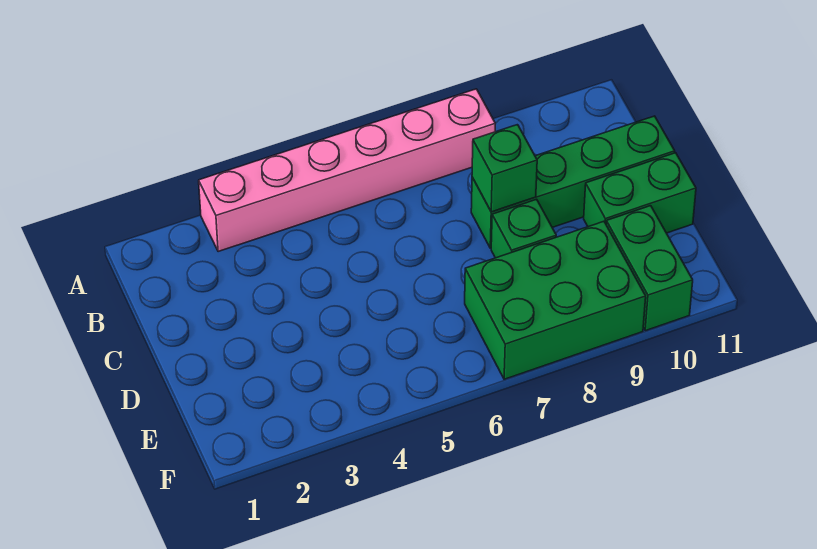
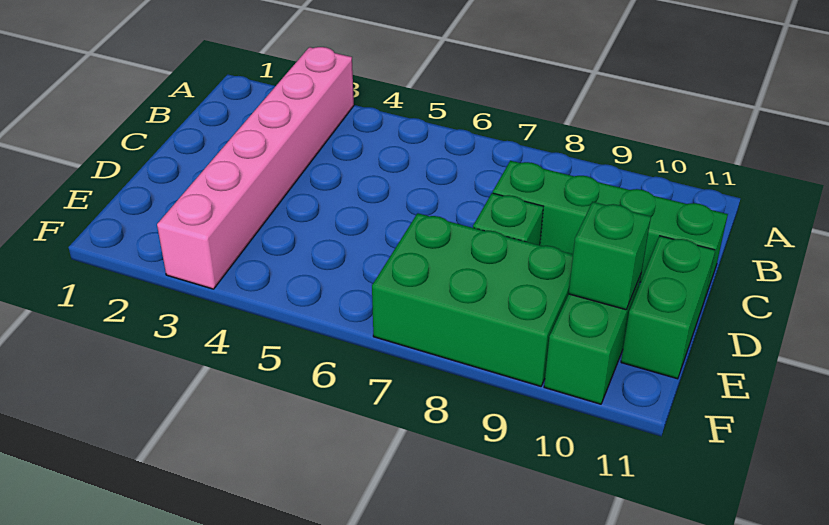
pink brick A3:A8 level 1 -> pink brick A3:F3 level 1
green brick C8 level 2 -> green brick E10 level 2
green brick D10:D11 level 1 -> green brick D11:E11 level 1

